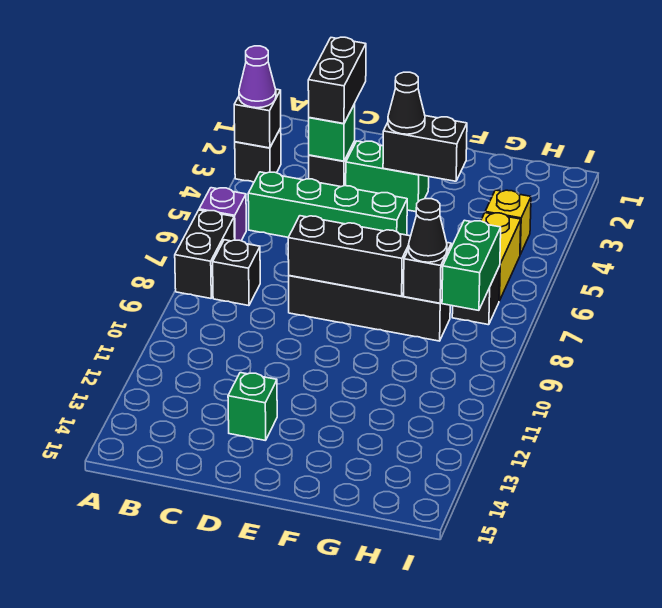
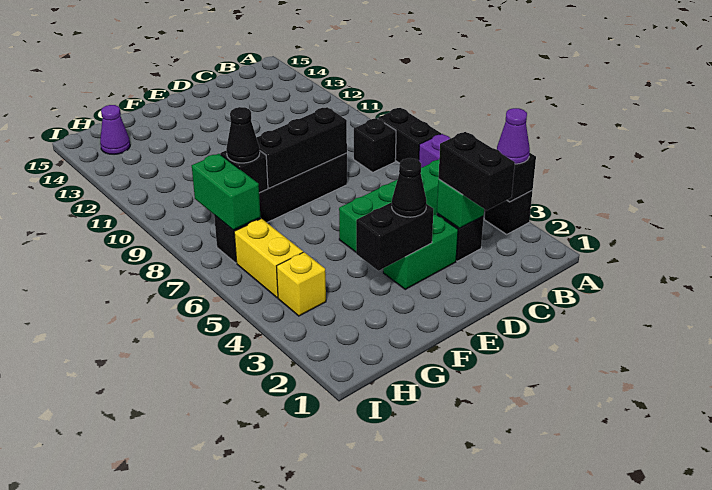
green brick D13 level 1 -> none
none -> purple cone H14 level 1

